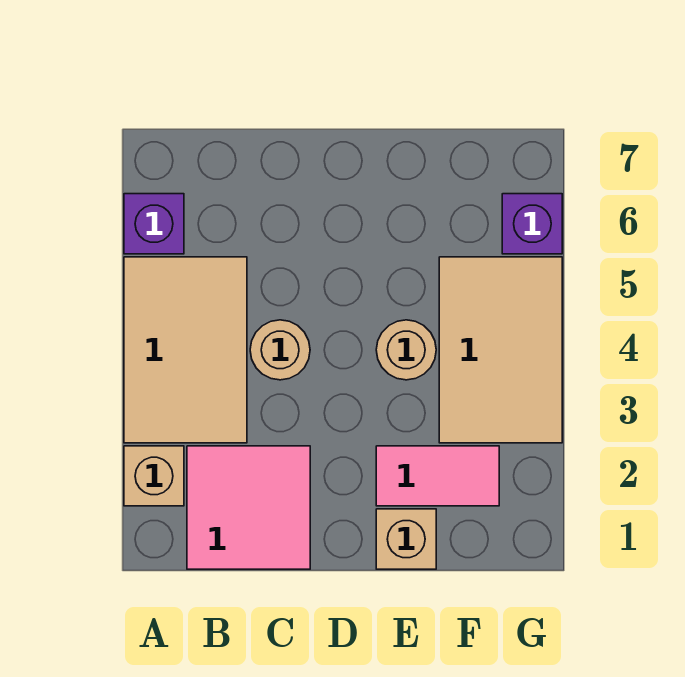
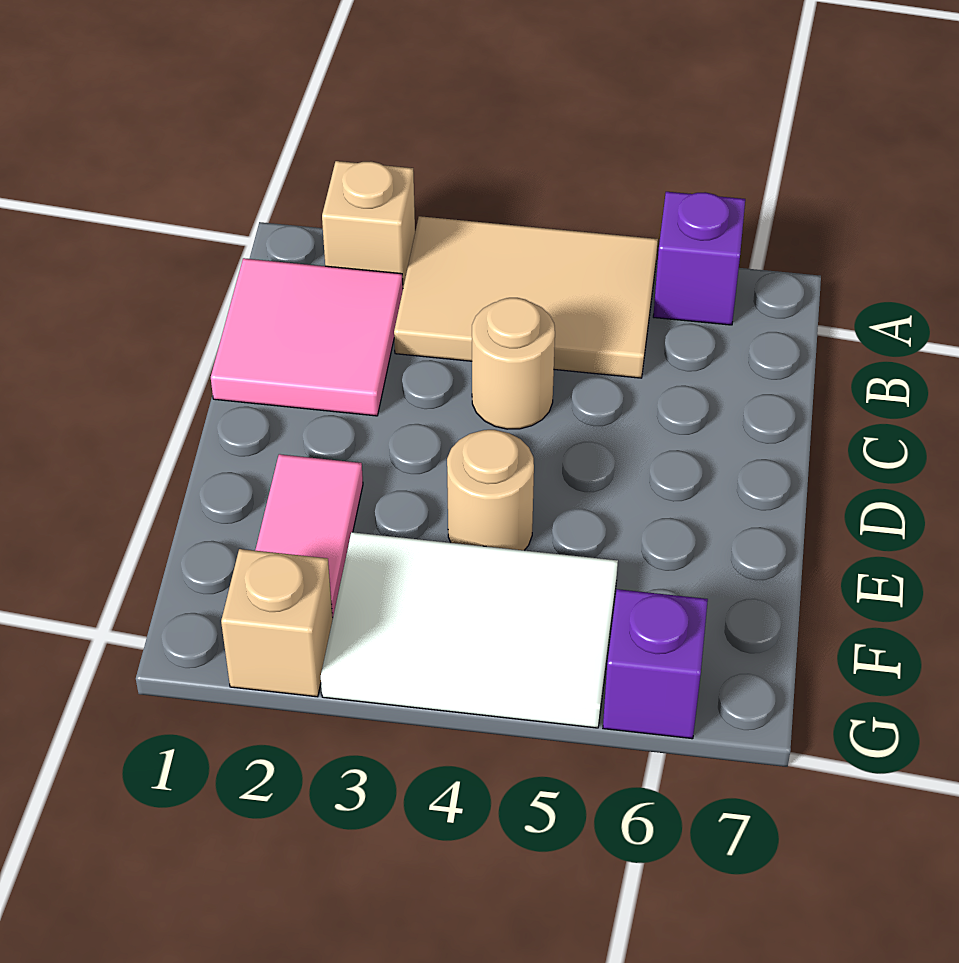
tan brick E1 level 1 -> tan brick G2 level 1
tan tile F3:G5 level 1 -> white tile F3:G5 level 1

